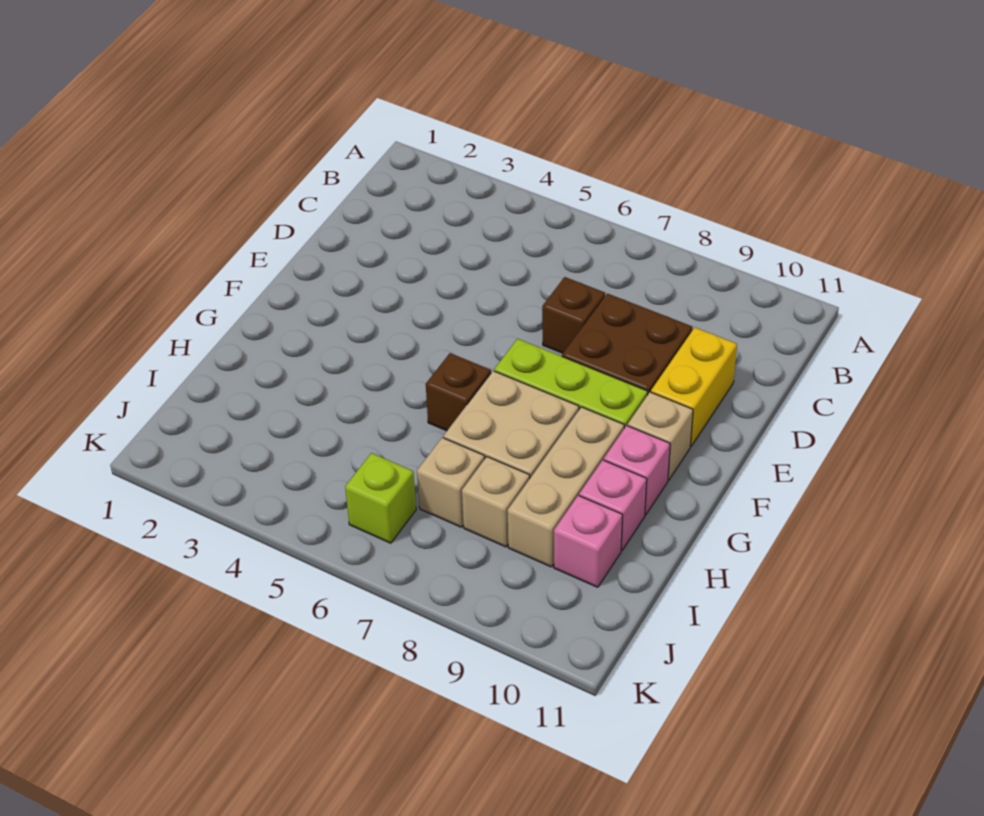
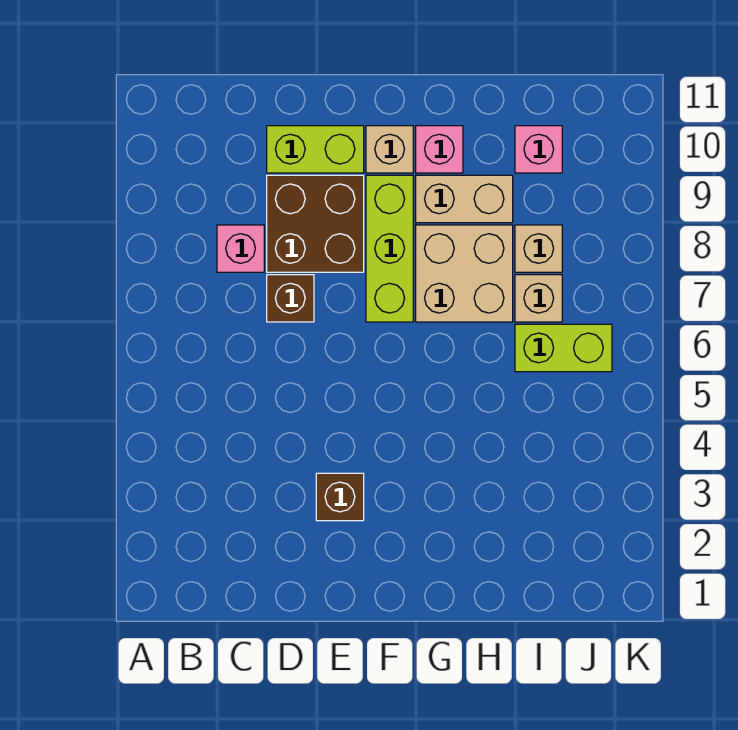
yellow brick D10:E10 level 1 -> lime brick D10:E10 level 1
brown brick G6 level 1 -> brown brick E3 level 1
tan brick G9:I9 level 1 -> tan brick G9:H9 level 1
pink brick H10 level 1 -> pink brick C8 level 1
lime brick J6 level 1 -> lime brick I6:J6 level 1

